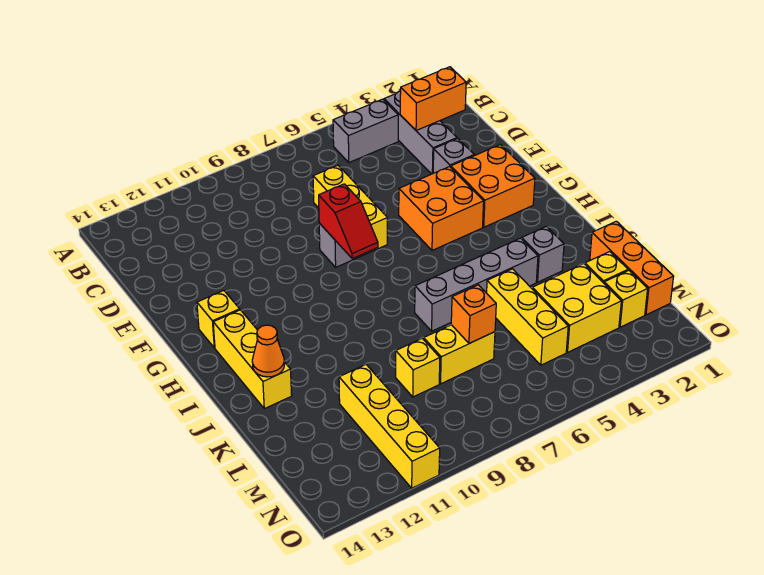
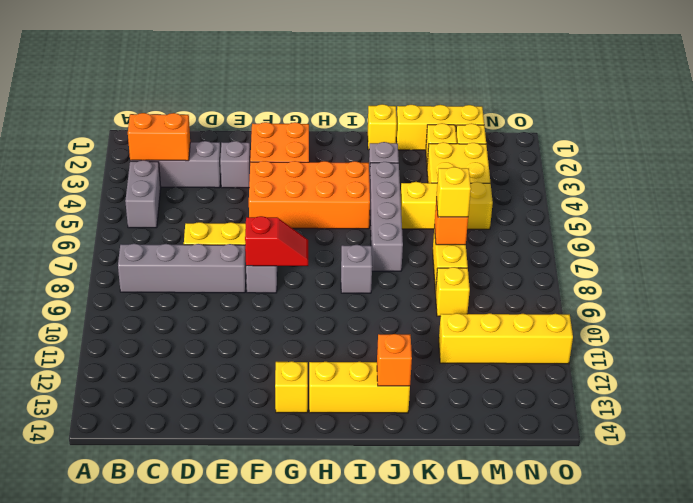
none -> grey brick B8:E8 level 1
orange brick C2:C3 level 2 -> orange brick B3:C3 level 2
orange brick F4:G5 level 1 -> orange brick F4:I5 level 1
none -> grey brick I8 level 1
none -> yellow brick J1 level 1
orange cone J13 level 2 -> orange brick J13 level 2
orange brick K1:M1 level 1 -> yellow brick K1:M1 level 1
none -> yellow brick L7 level 3

